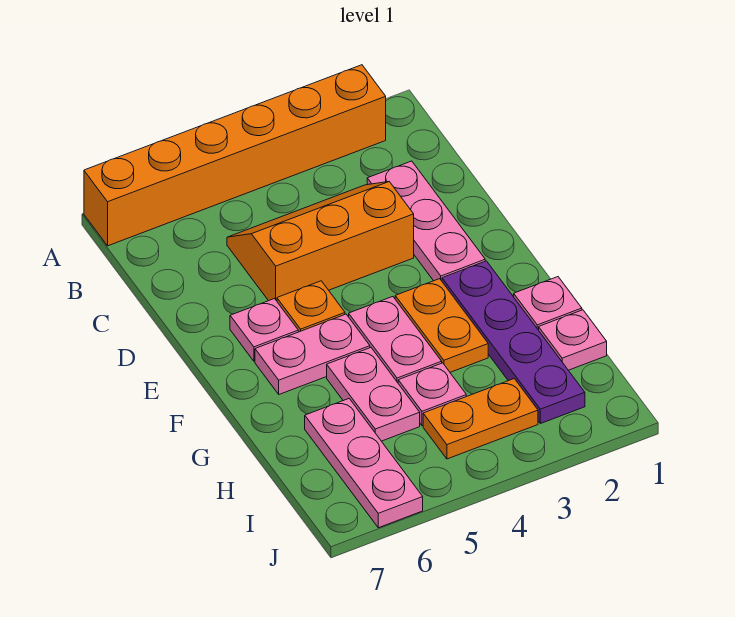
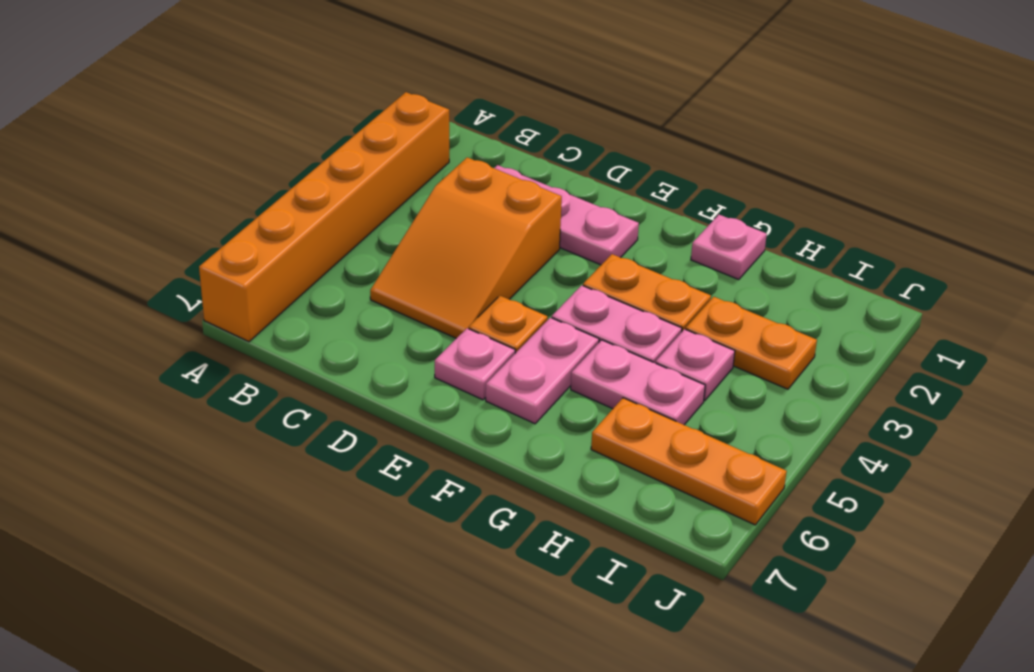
orange slope C3:D5 level 1 top D -> orange slope C3:D5 level 1 top 3
purple plate F2:I2 level 1 -> none
pink plate H1 level 1 -> none
pink plate H6:J6 level 1 -> orange plate H6:J6 level 1
orange plate I3:I4 level 1 -> orange plate H3:I3 level 1

